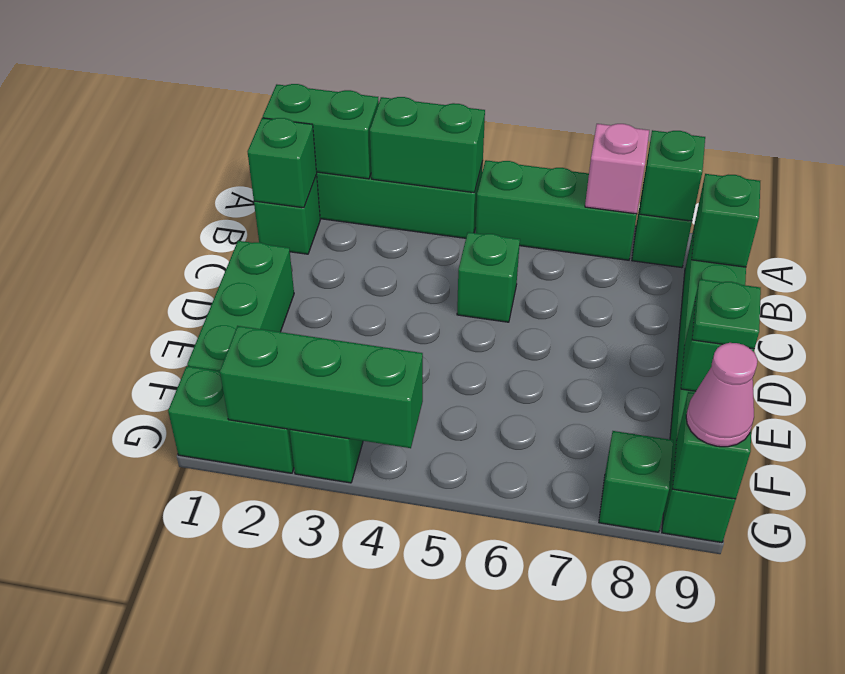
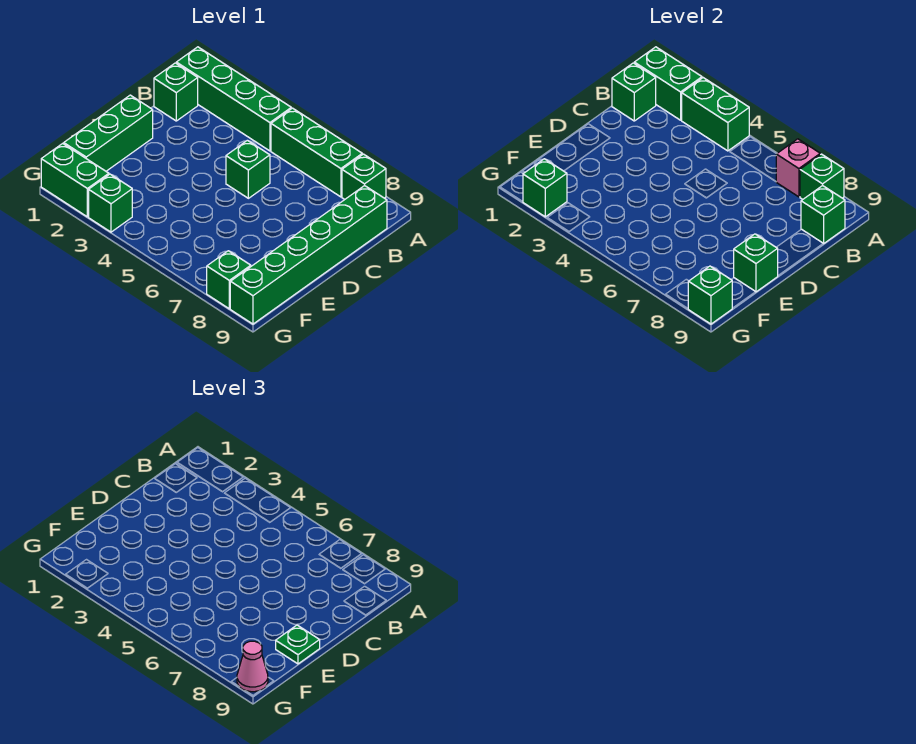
green brick G2:G4 level 2 -> green brick G2 level 2

